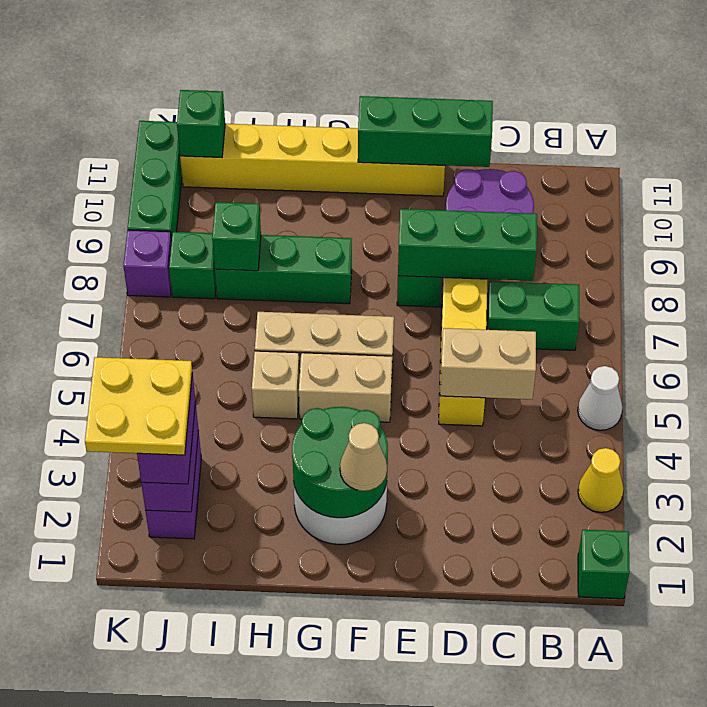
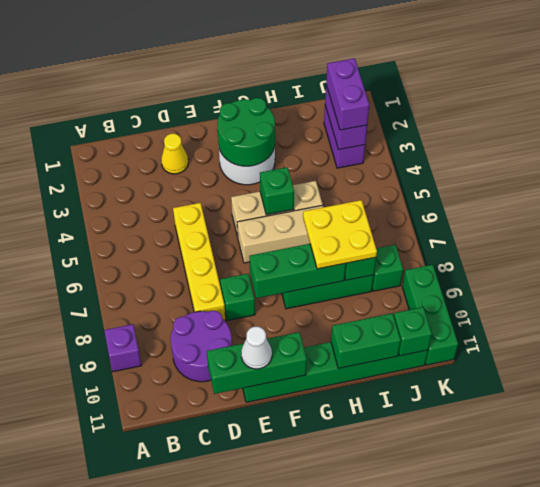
green brick A1 level 1 -> green brick G5 level 2
yellow cone A3 level 1 -> yellow cone D2 level 1
white cone A5 level 1 -> white cone E11 level 3
green brick B7:C7 level 1 -> green brick H11:I11 level 2
tan brick C5:D5 level 2 -> none
green brick C8:E8 level 2 -> green brick F8:H8 level 2
yellow brick E11:J11 level 1 -> green brick E11:J11 level 1
tan cone F2 level 3 -> none
yellow plate J2:K3 level 4 -> yellow plate H7:I8 level 3
purple brick K8 level 1 -> purple brick A9 level 1

